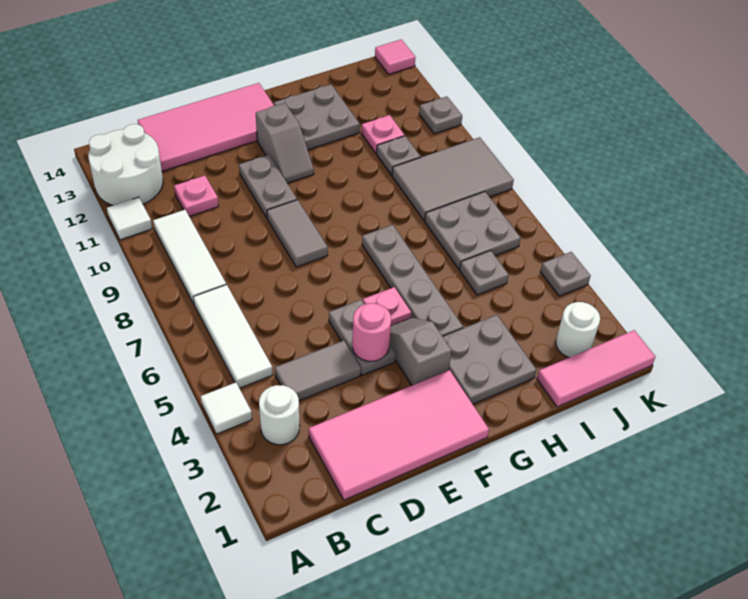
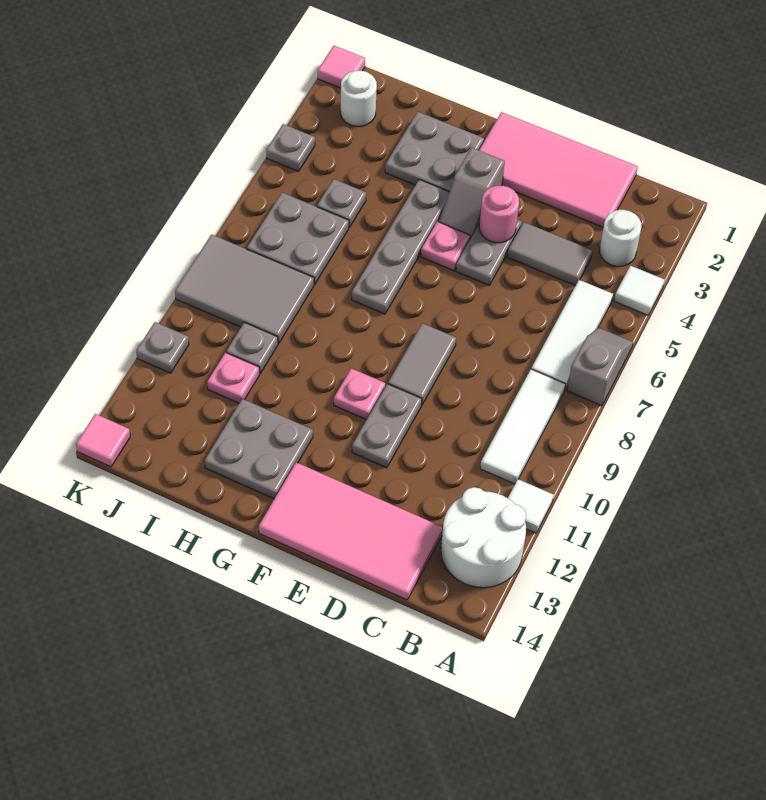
pink plate C11 level 1 -> pink plate F10 level 1
grey slope F11:F12 level 1 top 12 -> grey slope A6:A7 level 1 top 7
pink tile I1:K1 level 1 -> pink tile K1 level 1

